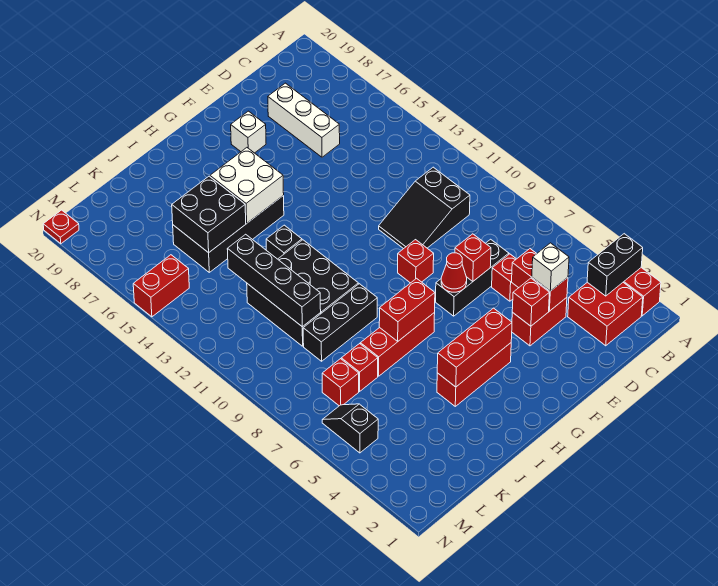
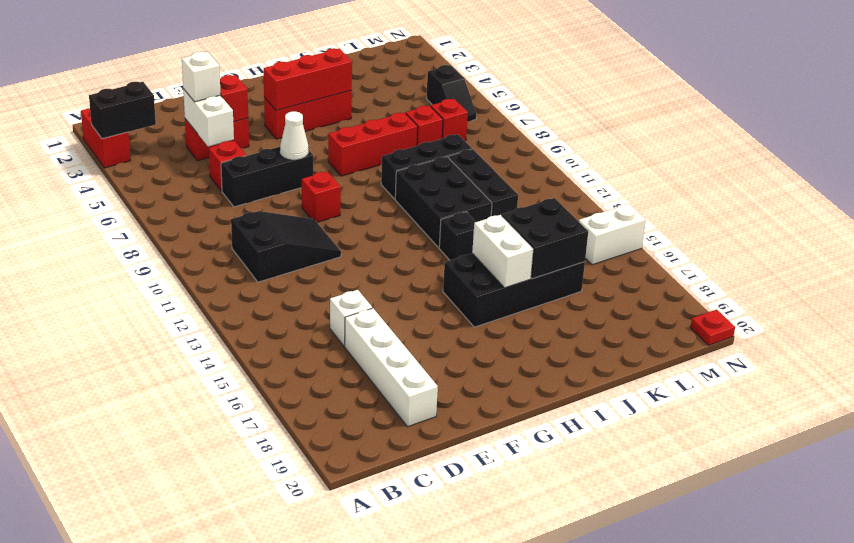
red brick B2:C3 level 1 -> none
red brick D4:D5 level 2 -> white brick D4:D5 level 2
white brick D16:D18 level 1 -> white brick D16:D19 level 1
red brick E7 level 2 -> none
red cone F7 level 2 -> white cone F7 level 2
white brick F18 level 1 -> white brick D15 level 1
red brick H7:I7 level 2 -> none
white brick H15:I16 level 2 -> white brick I15:I16 level 2
black brick K10:K13 level 2 -> none
red brick M15:N15 level 1 -> white brick M15:N15 level 1

